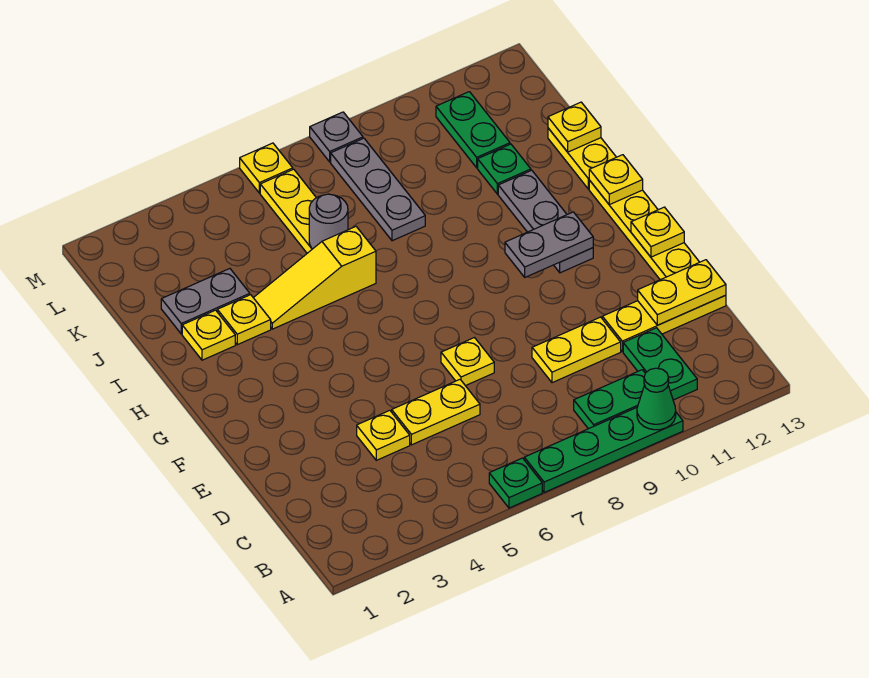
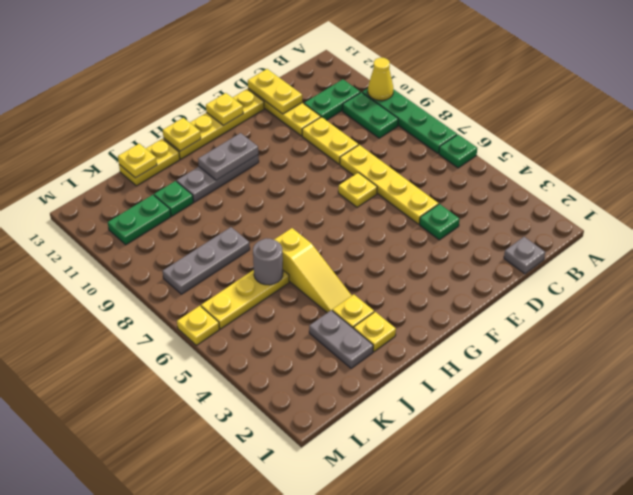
green cone A10 level 2 -> yellow cone A10 level 2
yellow plate D4 level 1 -> green plate D4 level 1
yellow plate D5:D6 level 1 -> yellow plate D5:D8 level 1
grey plate G10:G11 level 2 -> grey plate G11:H11 level 2
grey plate M8 level 1 -> grey plate C1 level 1

